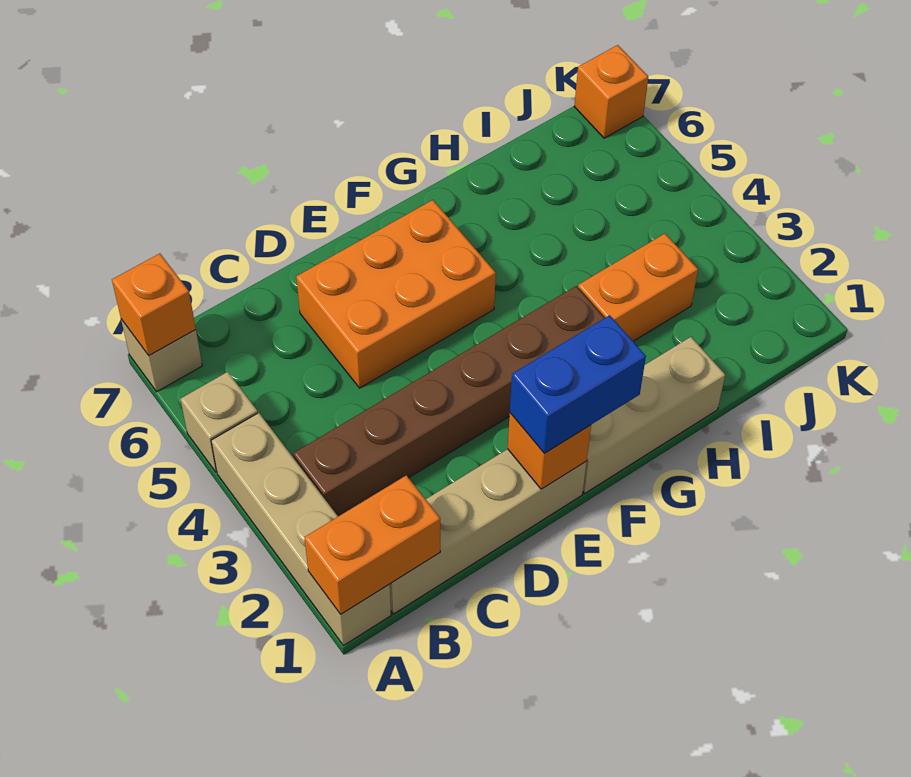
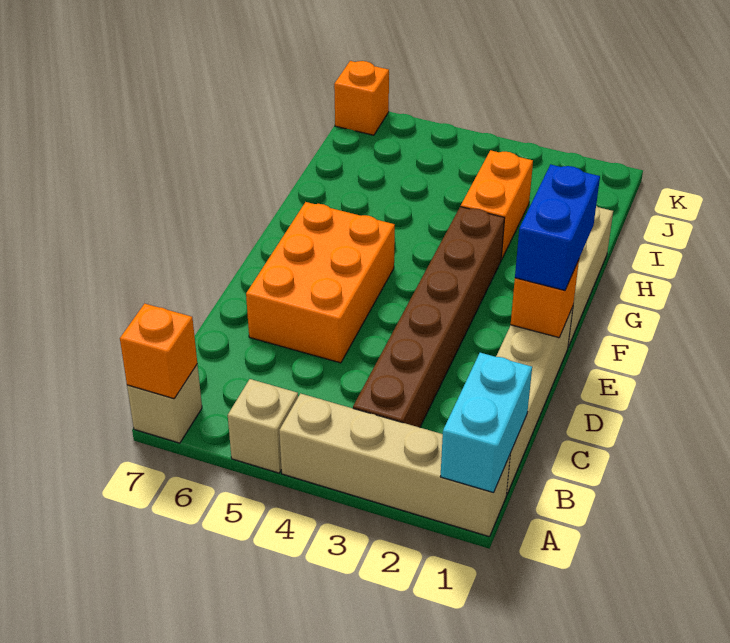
orange brick A1:B1 level 2 -> cyan brick A1:B1 level 2

